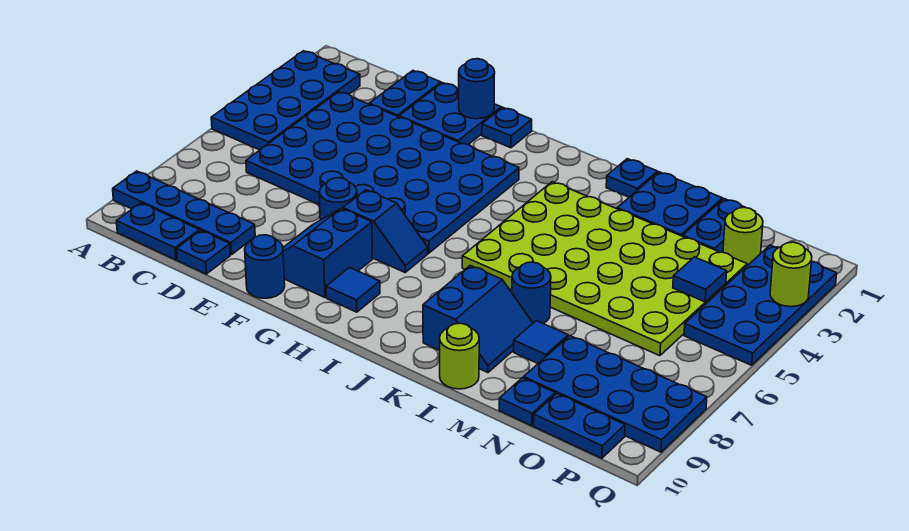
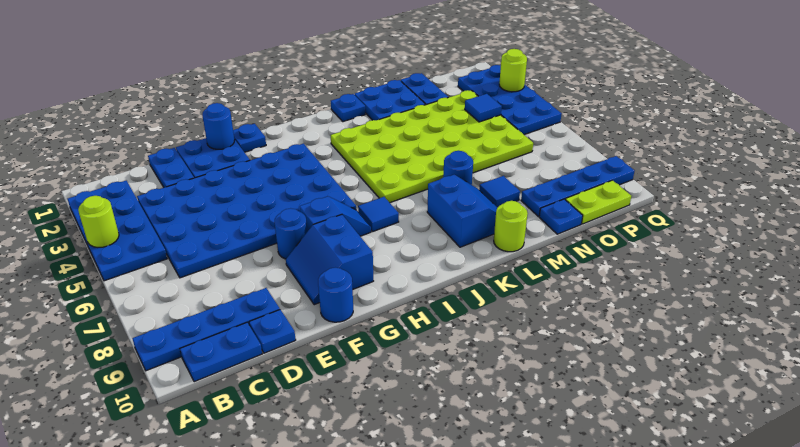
blue tile H9 level 1 -> blue tile I7 level 1
blue plate N8:Q9 level 1 -> blue plate N9:Q9 level 1
lime round brick O2 level 1 -> lime round brick A4 level 2
blue plate O10:P10 level 1 -> lime plate O10:P10 level 1

